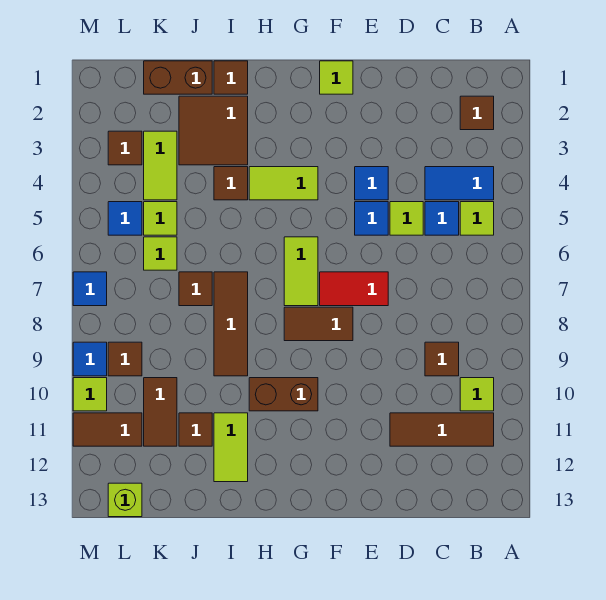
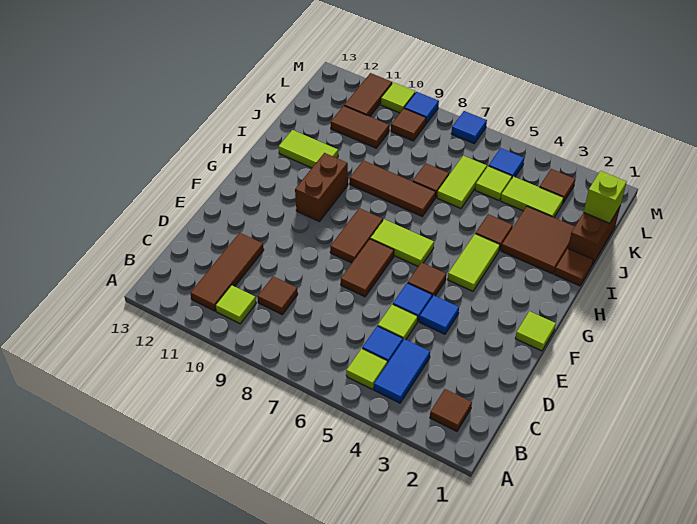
red tile E7:F7 level 1 -> brown tile E7:F7 level 1
brown tile J11 level 1 -> brown tile F5 level 1
lime tile K6 level 1 -> lime tile J6:K6 level 1
lime brick L13 level 1 -> lime brick K1 level 2

